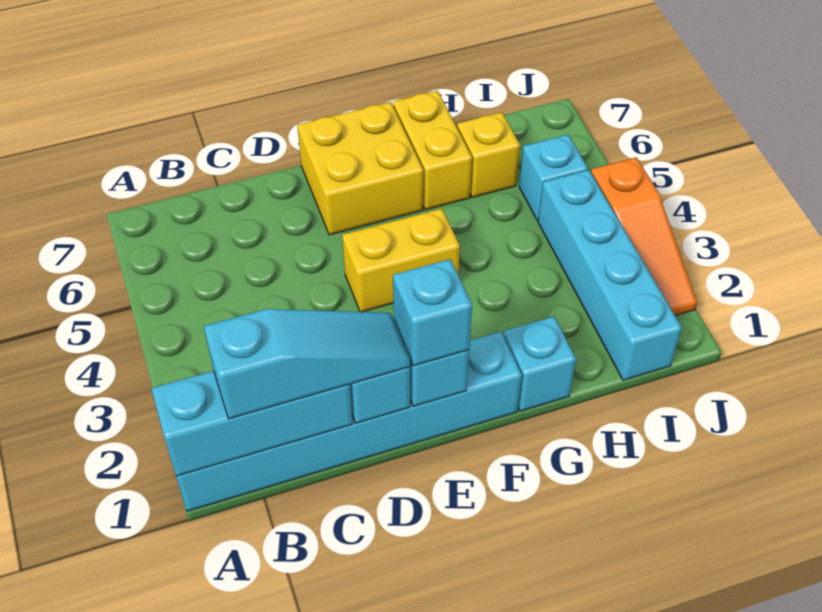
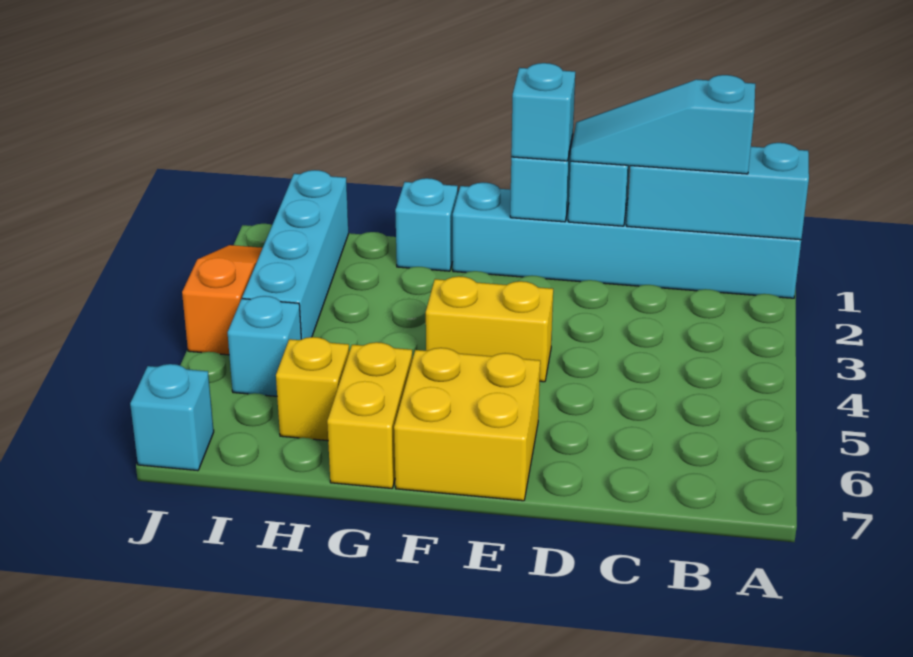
none -> cyan brick J7 level 1

